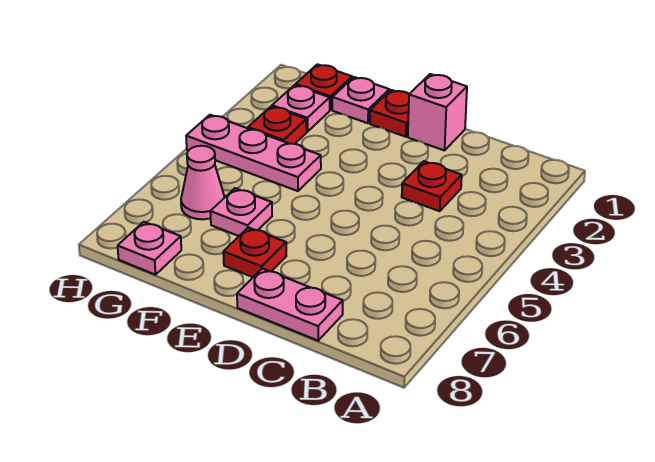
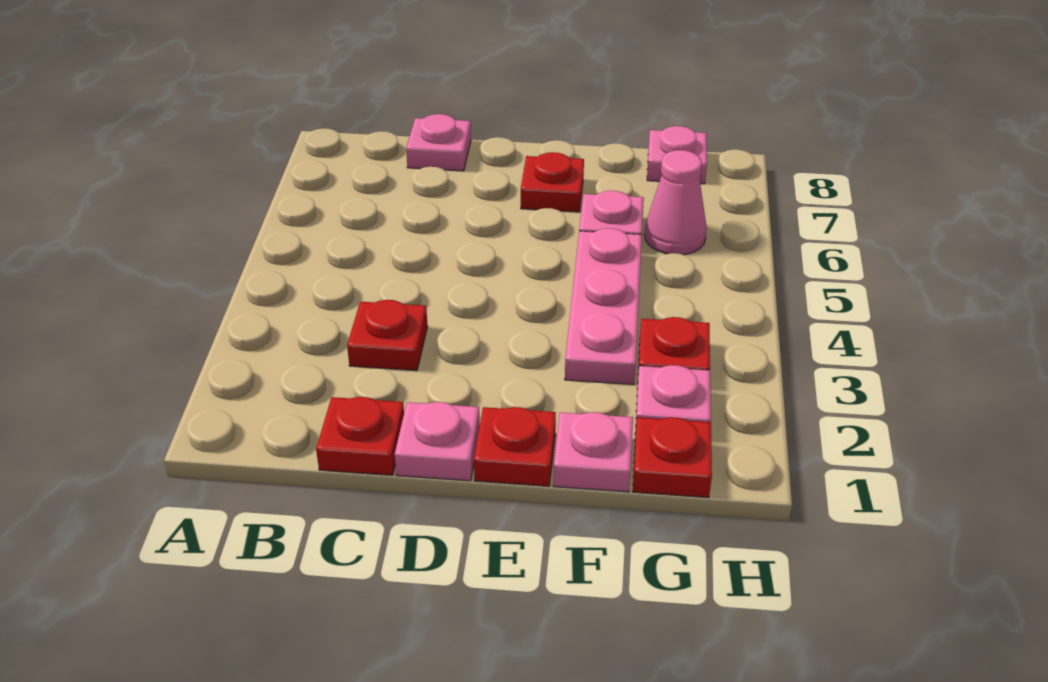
none -> red plate C1 level 1
pink plate C8:D8 level 1 -> pink plate C8 level 1
pink brick D1 level 1 -> pink plate D1 level 1
pink plate F4:H4 level 1 -> pink plate F3:F5 level 1

